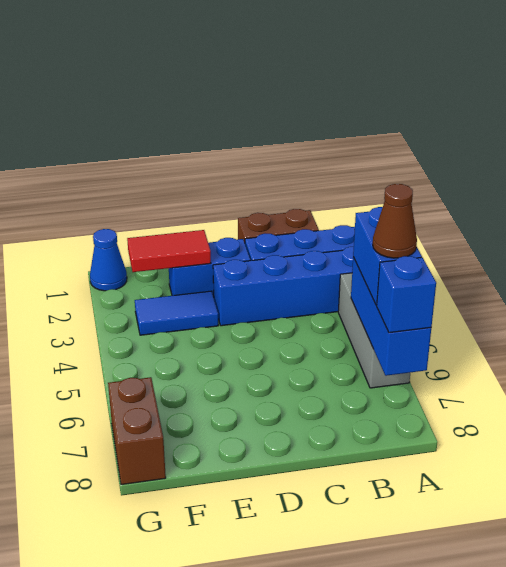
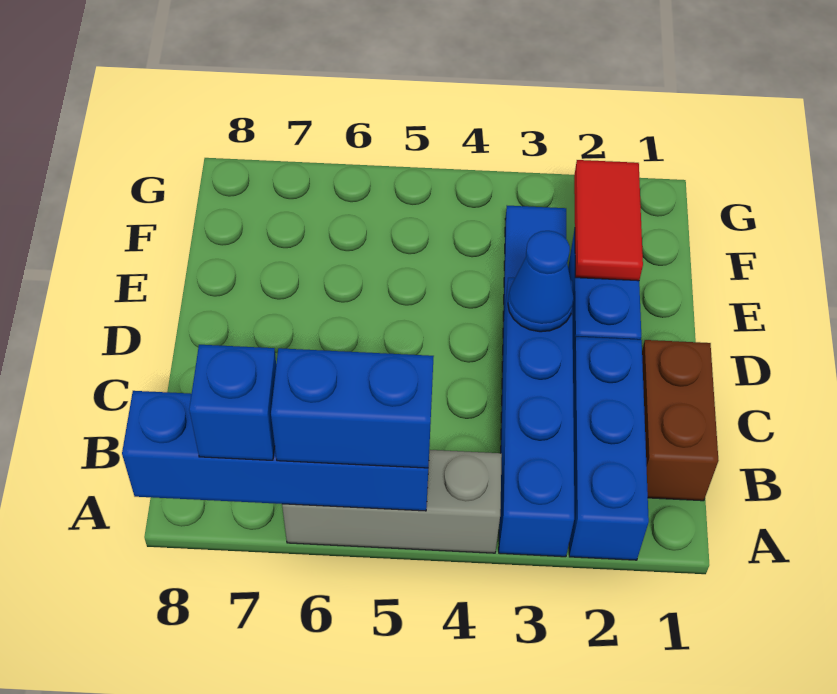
blue brick A5:A7 level 2 -> blue brick A5:A8 level 2
brown cone A6 level 4 -> none
blue cone G1 level 1 -> blue cone D3 level 2
brown brick G7:G8 level 1 -> none

